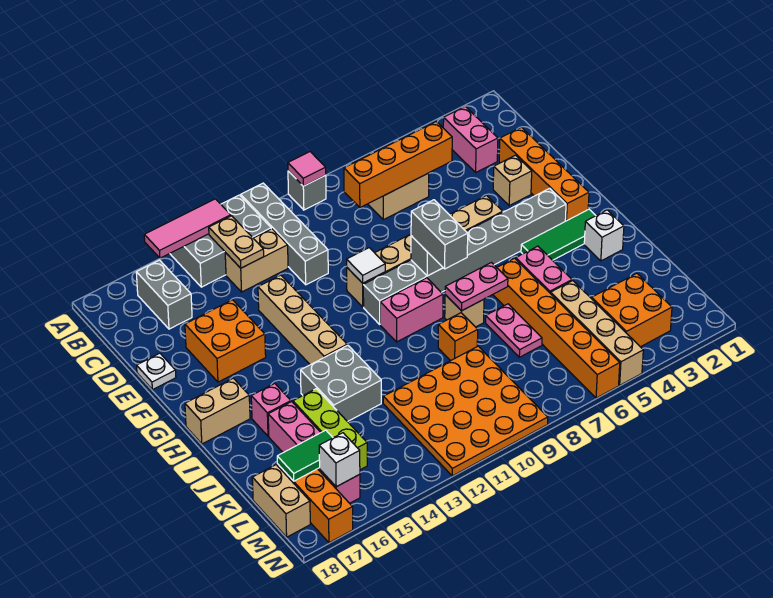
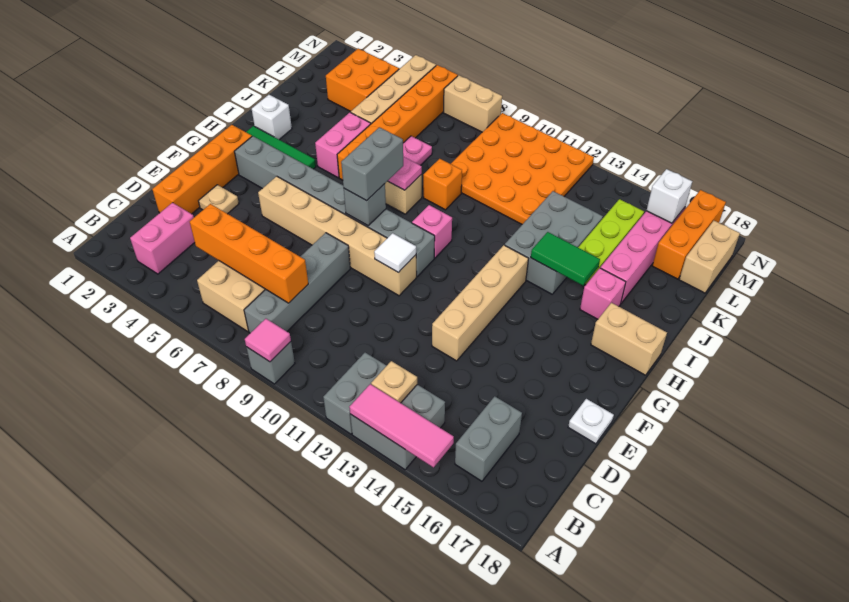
grey brick A11:D11 level 1 -> grey brick B8:E8 level 1
tan plate B13:C13 level 2 -> tan plate B13 level 2
tan brick C12:C13 level 1 -> tan brick N7:N8 level 1
tan brick E3 level 1 -> tan plate E3 level 1
orange brick E15:F16 level 1 -> none
pink brick H9:H10 level 1 -> pink brick H10 level 1
grey brick I13:J14 level 1 -> grey brick I13:K14 level 1
green tile L16:L17 level 2 -> green tile I14:I15 level 2

